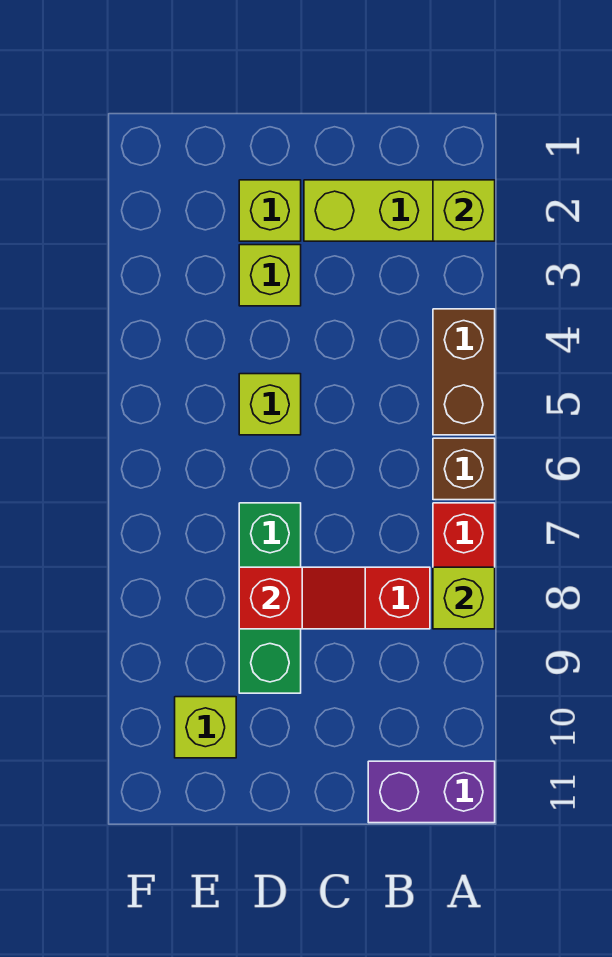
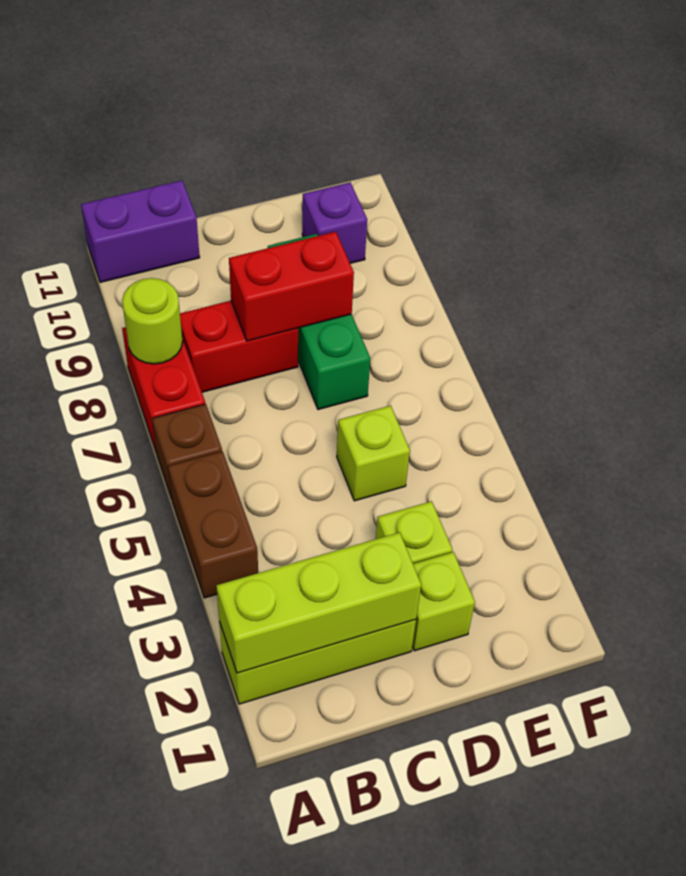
lime brick A2 level 2 -> lime brick A2:C2 level 2
lime brick A8 level 2 -> lime round brick A8 level 2
red slope C8:D8 level 2 top D -> red brick C8:D8 level 2
lime brick E10 level 1 -> purple brick E10 level 1

